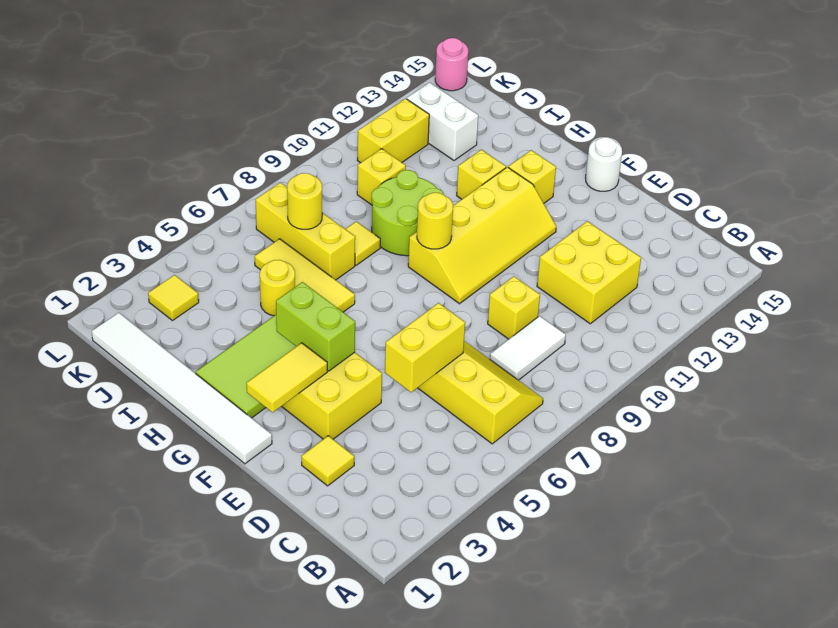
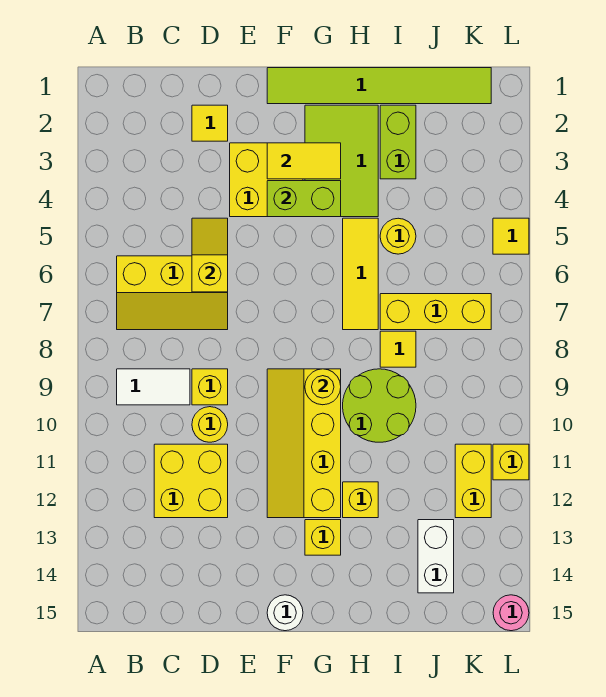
white tile C8:C9 level 1 -> white tile B9:C9 level 1
yellow brick D5:D6 level 2 -> yellow slope D5:D6 level 2 top 6
white tile F1:K1 level 1 -> lime tile F1:K1 level 1
yellow tile F2:F3 level 2 -> yellow tile F3:G3 level 2
yellow tile H6:J6 level 1 -> yellow tile H5:H7 level 1
none -> lime brick I2:I3 level 1
yellow round brick J7 level 2 -> yellow round brick D10 level 1
yellow brick J10 level 1 -> yellow brick L11 level 1
white brick J13:K13 level 1 -> white brick J13:J14 level 1
yellow tile K3 level 1 -> yellow tile L5 level 1

